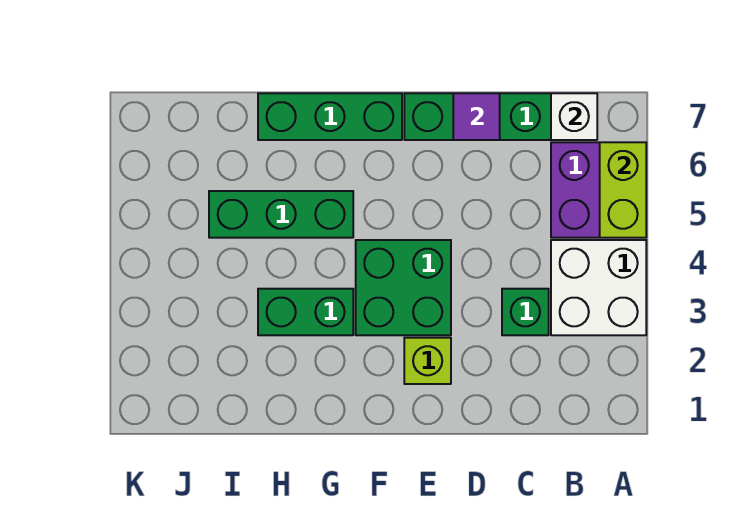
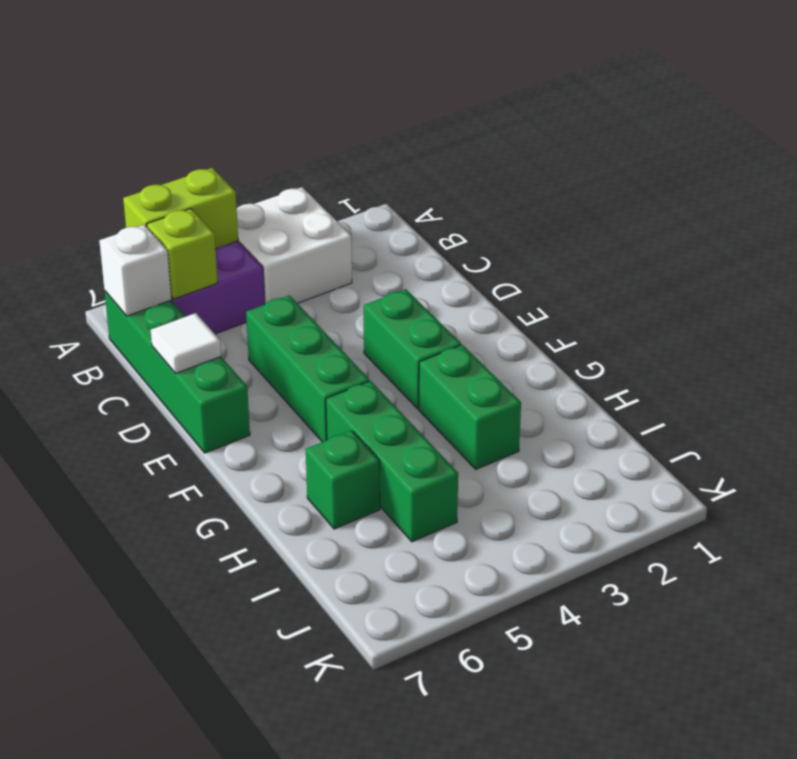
green brick C3 level 1 -> green brick H6 level 1
purple tile D7 level 2 -> white tile D7 level 2
lime brick E2 level 1 -> lime brick B6 level 2
green brick E3:F4 level 1 -> green brick E3:F3 level 1
green brick F7:H7 level 1 -> green brick D5:F5 level 1

